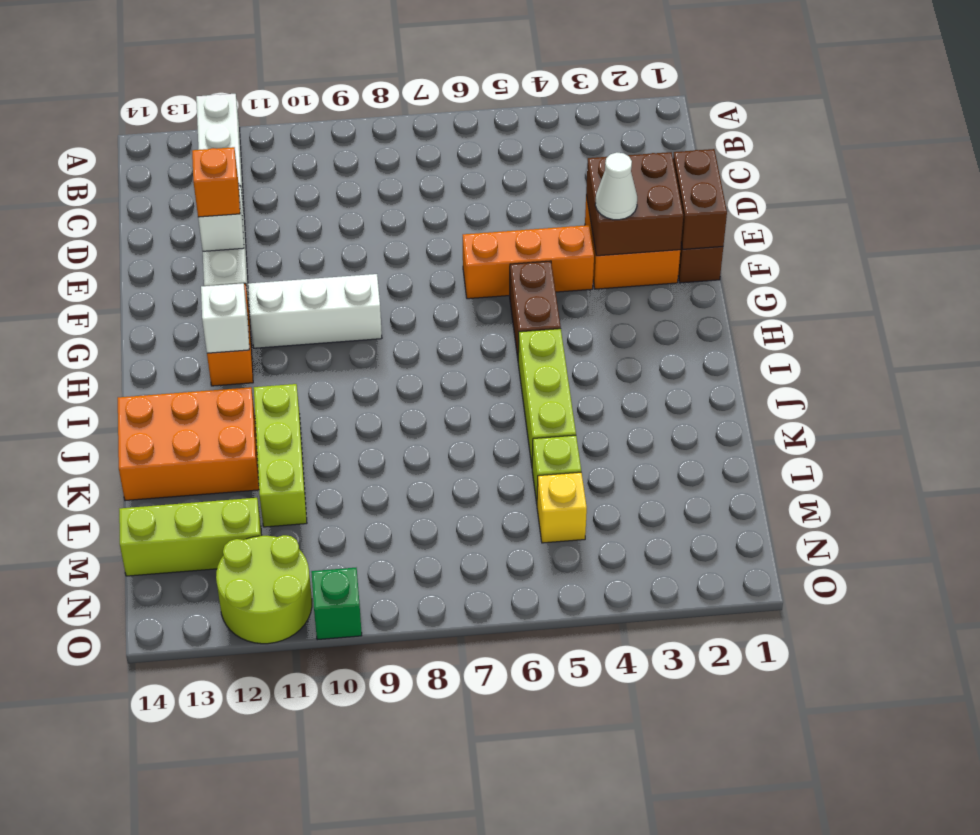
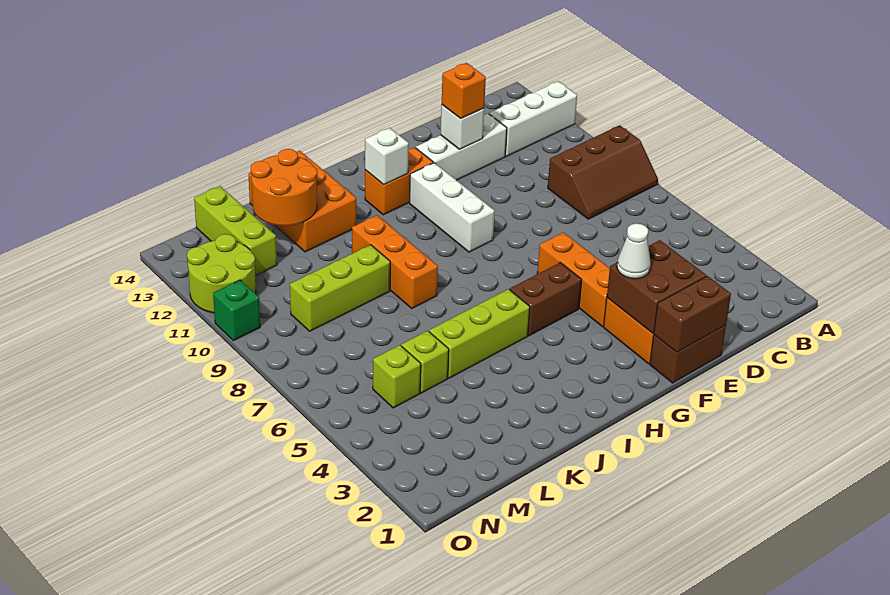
none -> brown slope A8:C9 level 1 top 9
none -> orange brick J8:J10 level 1
lime brick J11:L11 level 1 -> lime brick K9:M9 level 1
none -> orange round brick K12:L13 level 2
yellow brick M5 level 1 -> lime brick M5 level 1

